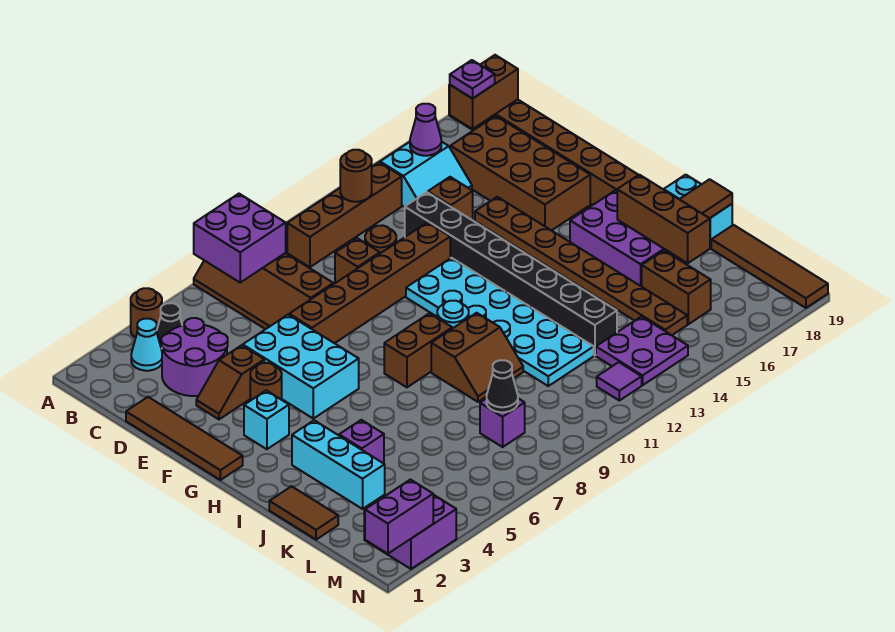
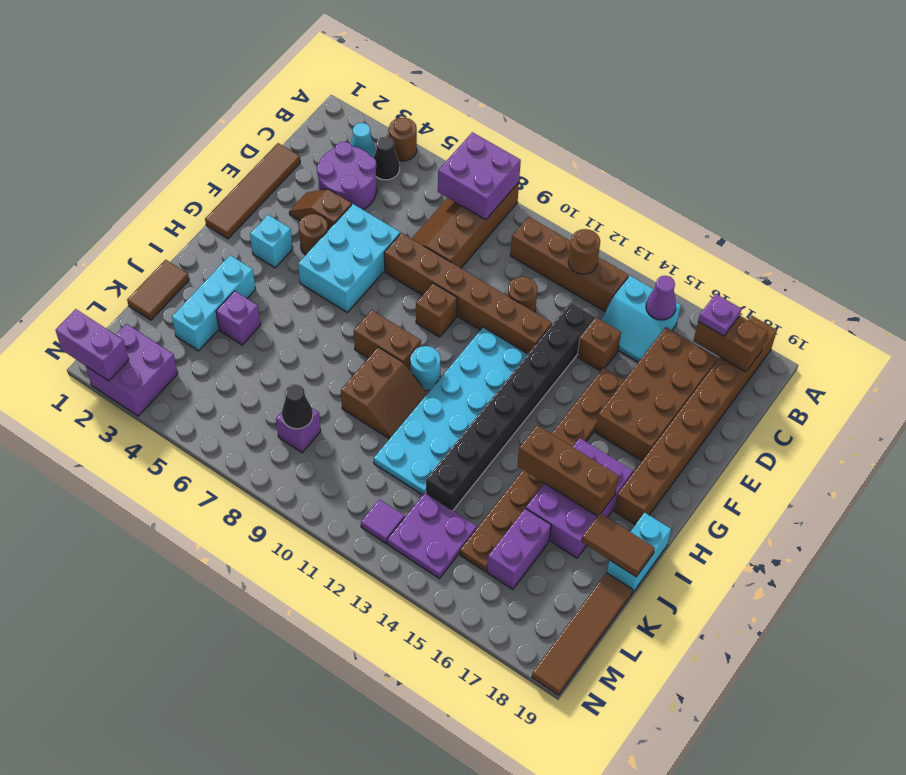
brown brick D10 level 1 -> brown brick F9 level 1
brown slope I9:J10 level 1 top I -> brown slope I9:J10 level 1 top 9
brown brick I17:K17 level 2 -> brown brick I15:I17 level 2
brown brick K16:L16 level 1 -> purple brick K16:L16 level 1

